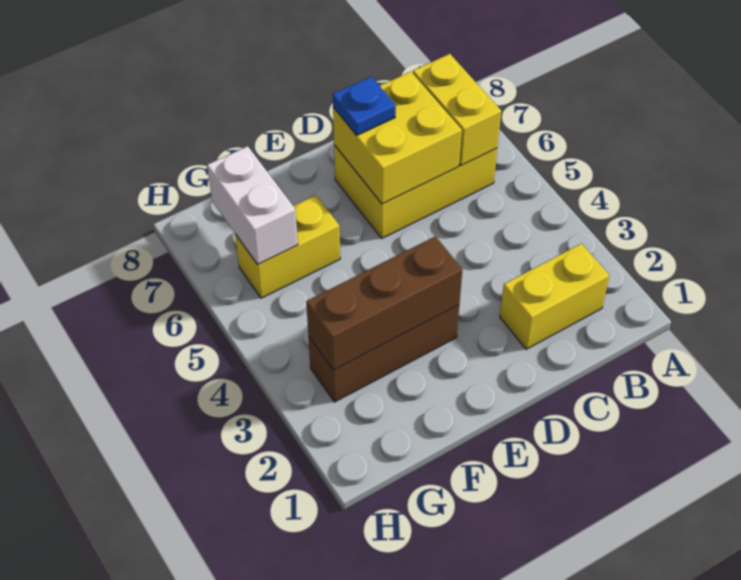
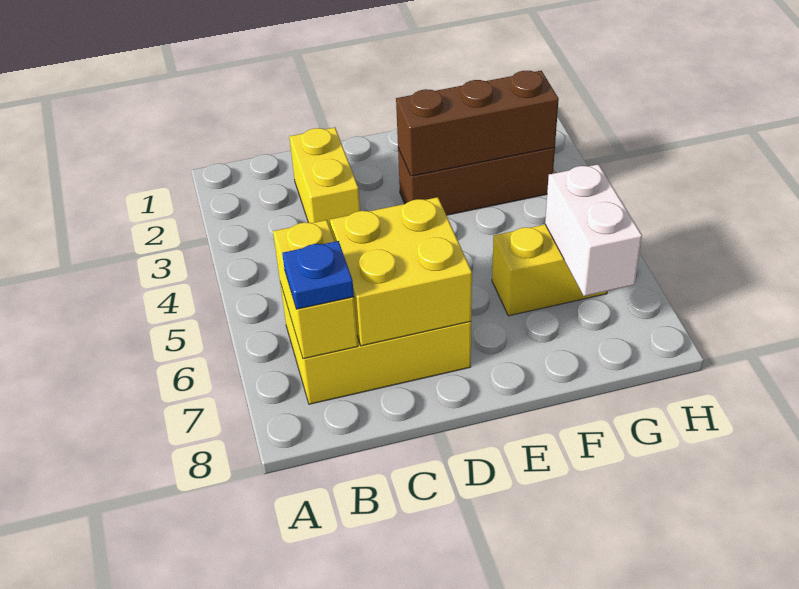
yellow brick B2:C2 level 1 -> yellow brick C2:C3 level 1
blue plate D7 level 3 -> blue plate B7 level 3

